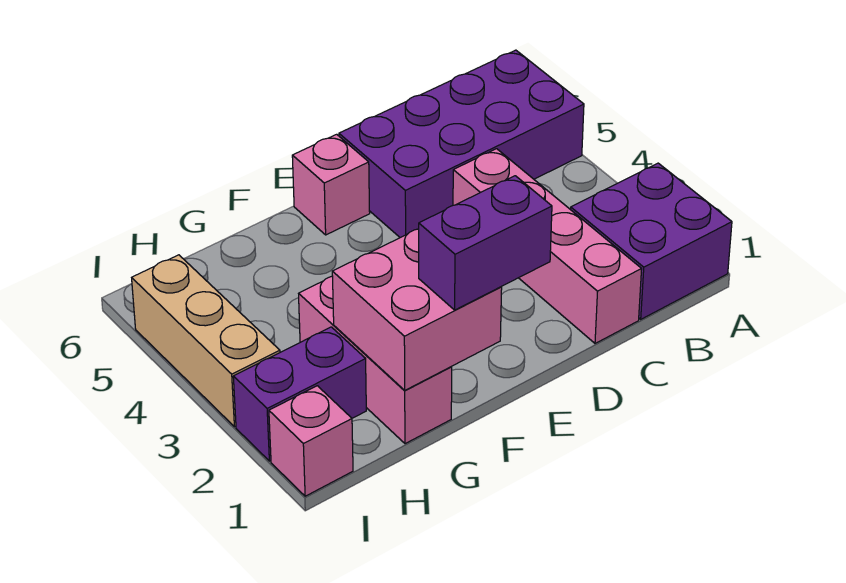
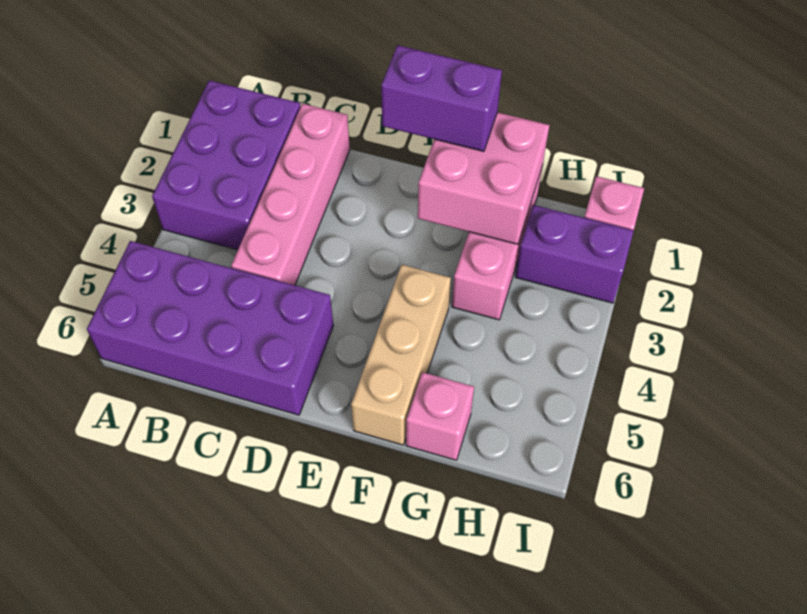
purple brick A1:B2 level 1 -> purple brick A1:B3 level 1
pink brick E6 level 1 -> pink brick G6 level 1
tan brick I3:I5 level 1 -> tan brick F4:F6 level 1

